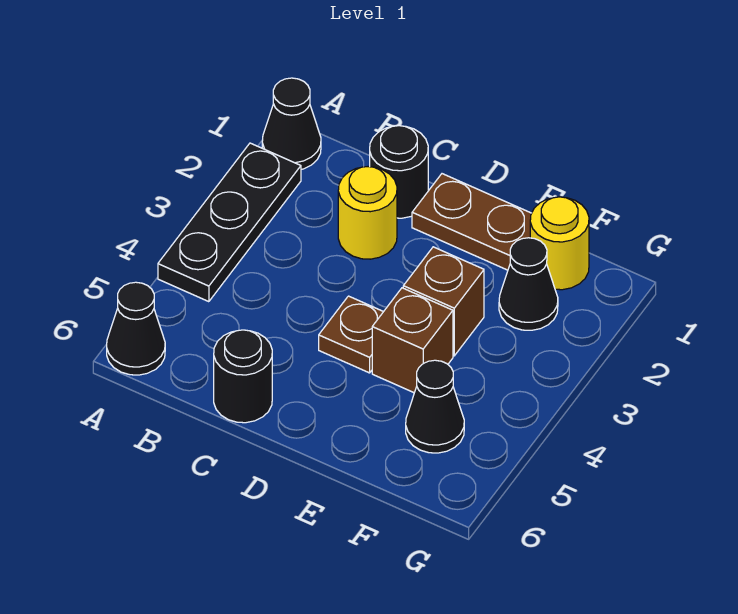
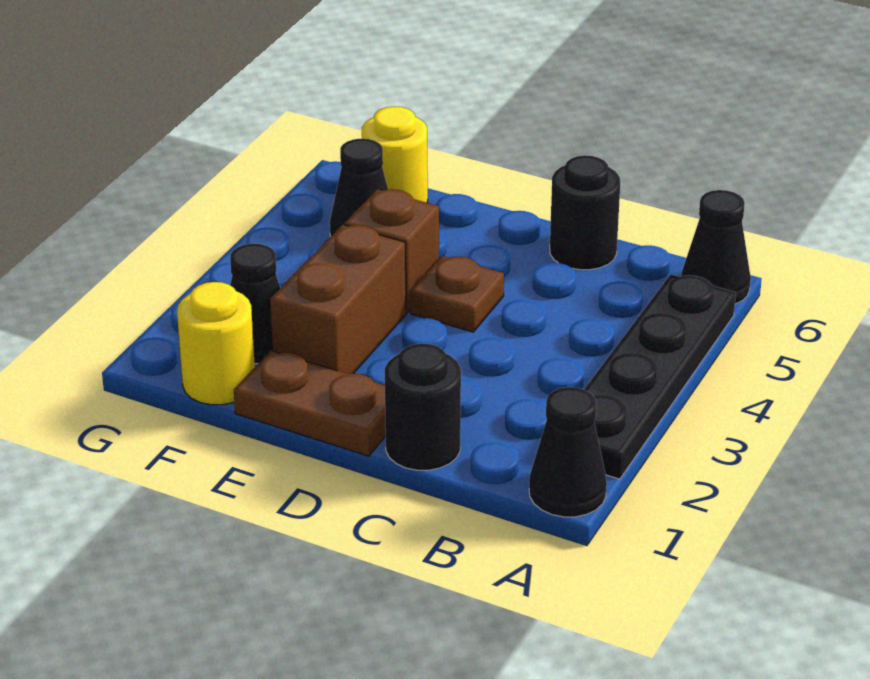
black plate A2:A4 level 1 -> black plate A2:A5 level 1
yellow round brick C2 level 1 -> yellow round brick F6 level 1
brown brick E3 level 1 -> brown brick E2:E3 level 1

